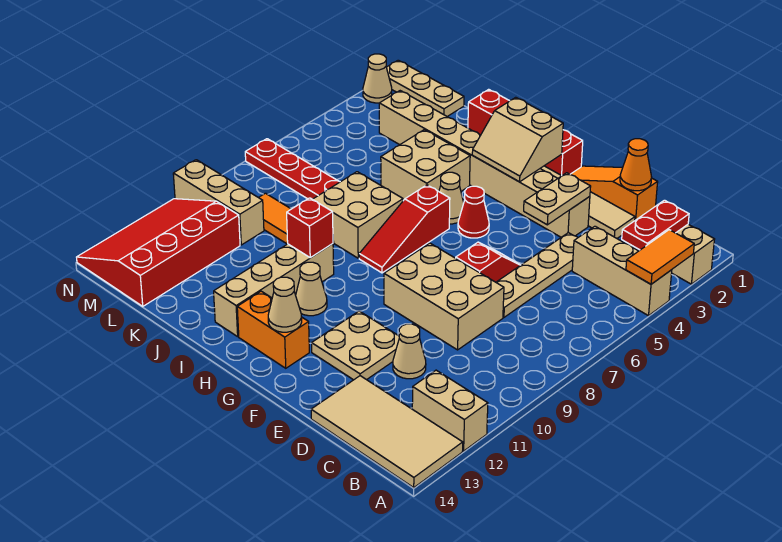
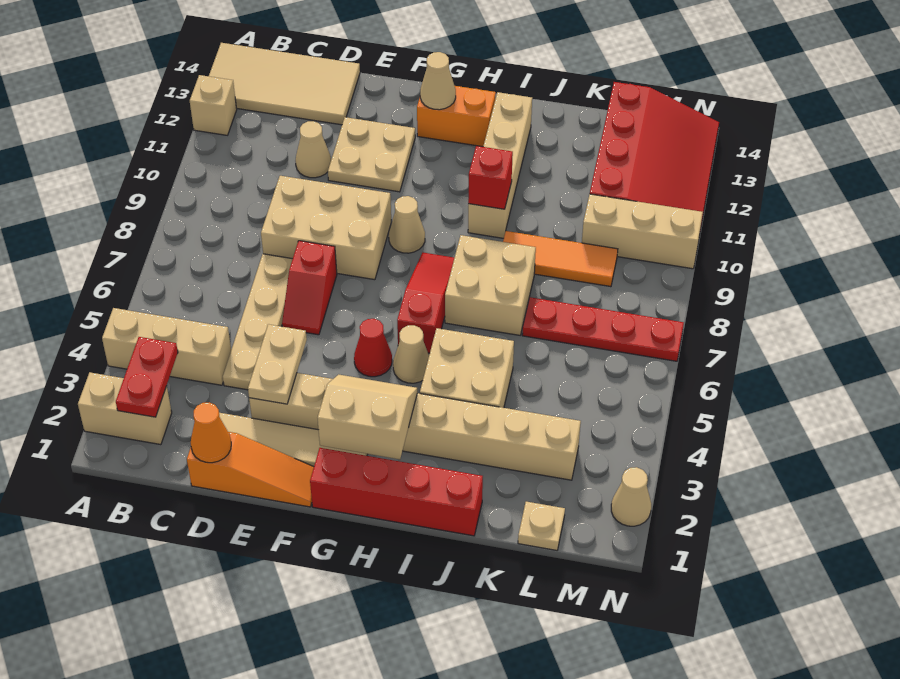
orange tile A3:A4 level 2 -> none
tan brick A12:B12 level 1 -> tan brick A12 level 1
tan cone H11 level 1 -> tan cone G9 level 1
tan plate L1:N1 level 1 -> tan plate L1 level 1

